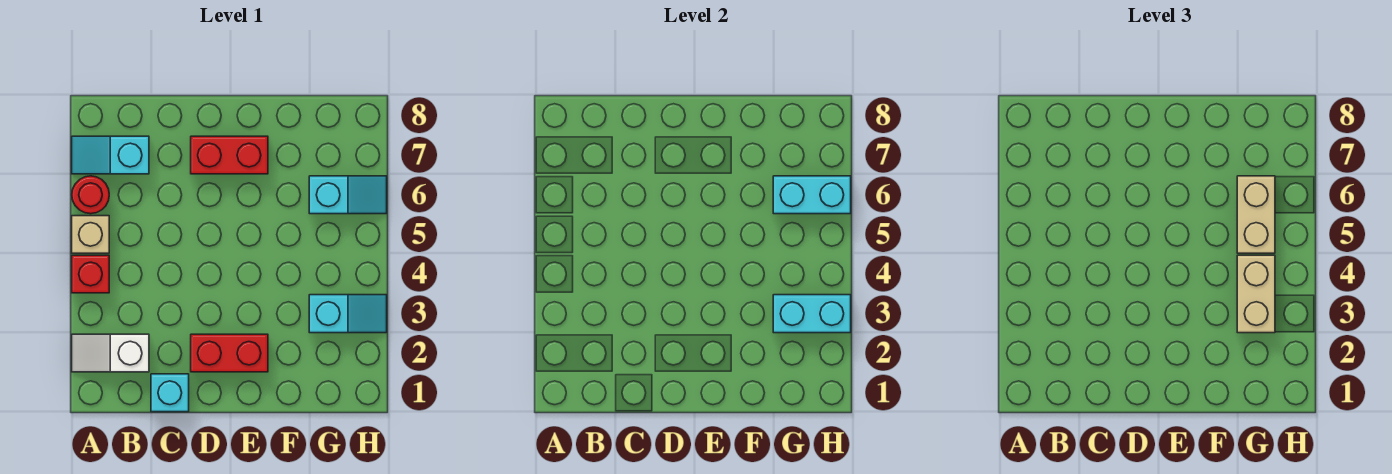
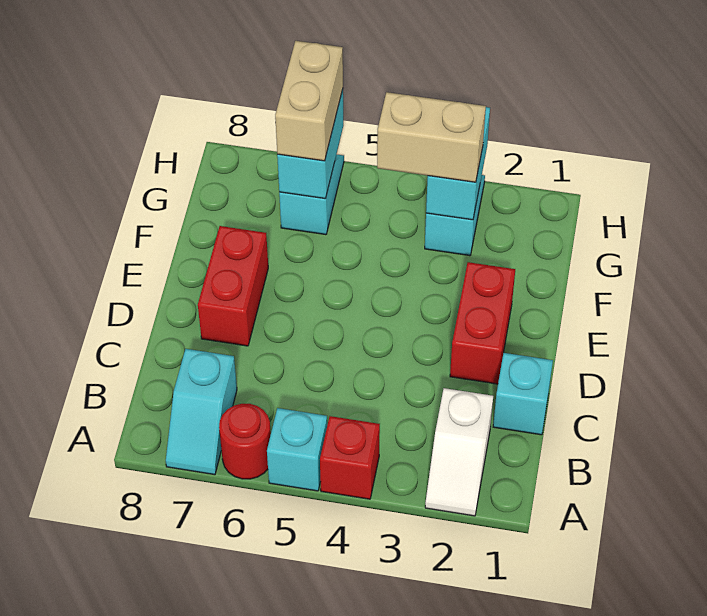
tan brick A5 level 1 -> cyan brick A5 level 1
tan brick G5:G6 level 3 -> tan brick G6:H6 level 3

